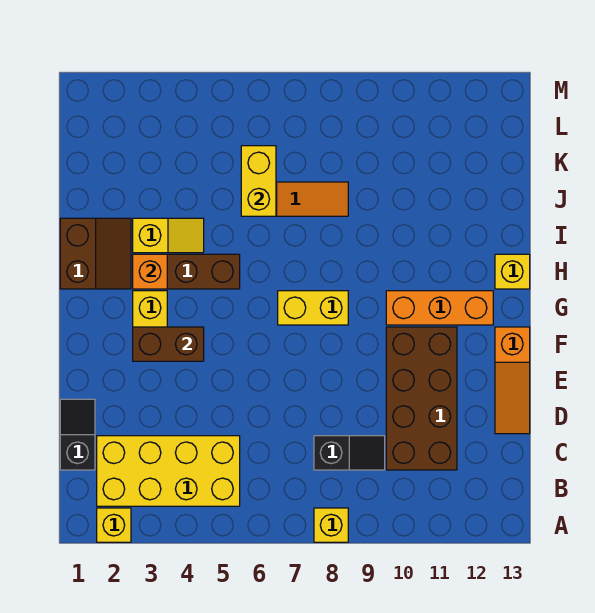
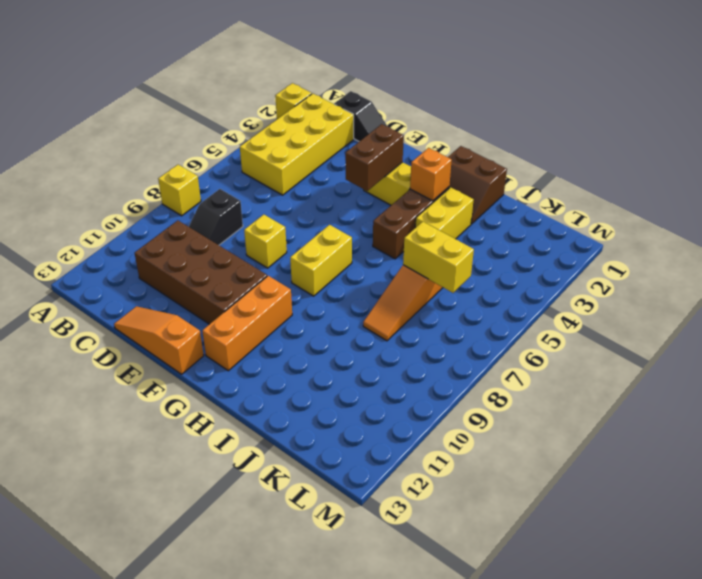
yellow brick H13 level 1 -> yellow brick E8 level 1
yellow slope I3:I4 level 1 top 3 -> yellow brick I3:I4 level 1

